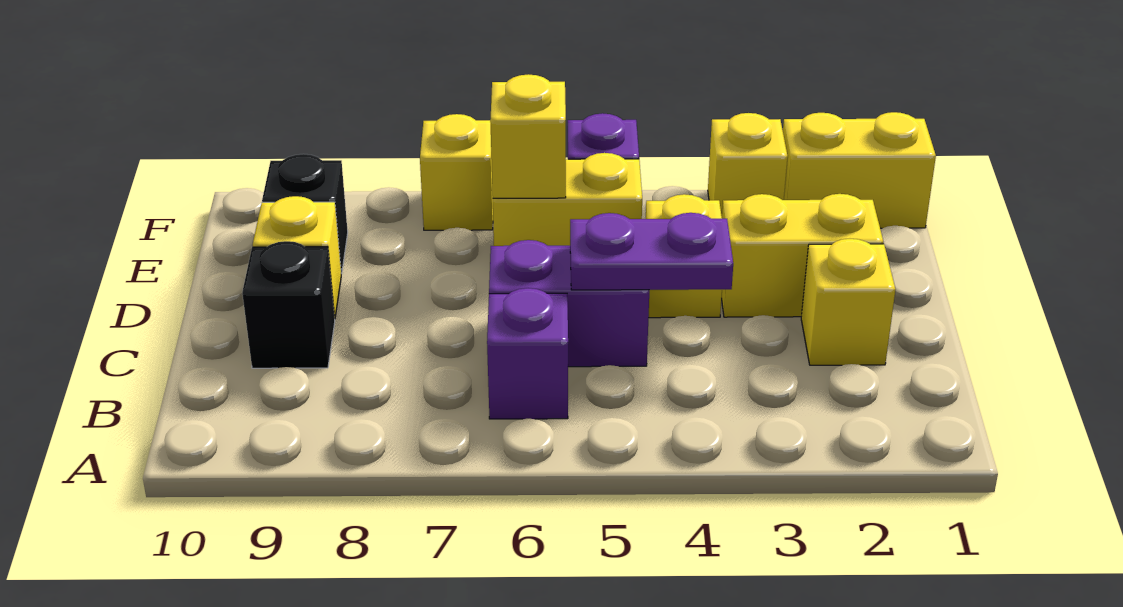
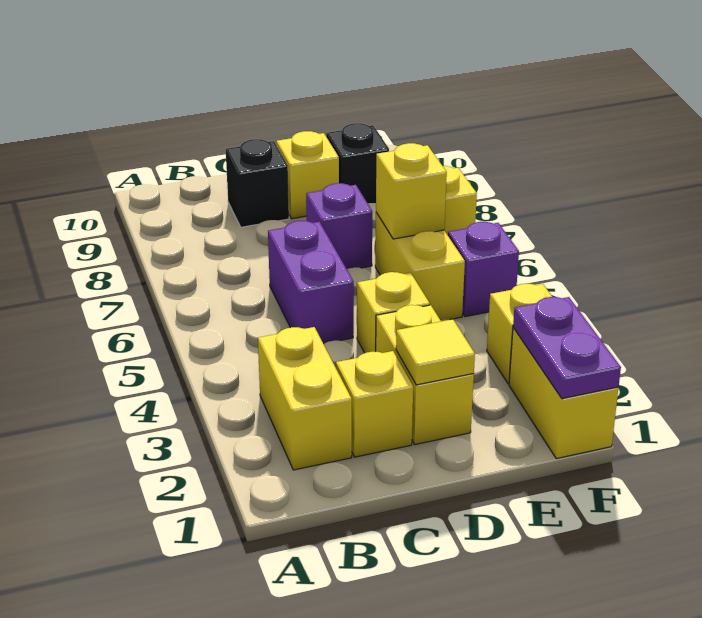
none -> yellow brick B2:B3 level 1
purple brick B6 level 1 -> purple brick D7 level 1
purple plate C4:C5 level 2 -> purple plate F1:F2 level 2
none -> yellow tile D2 level 2

